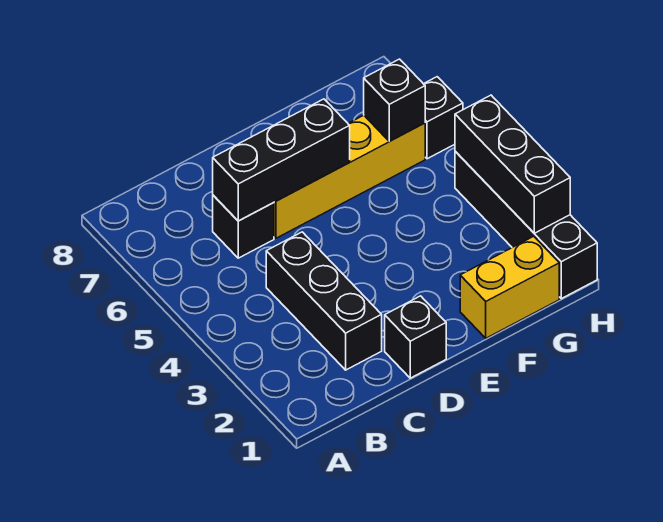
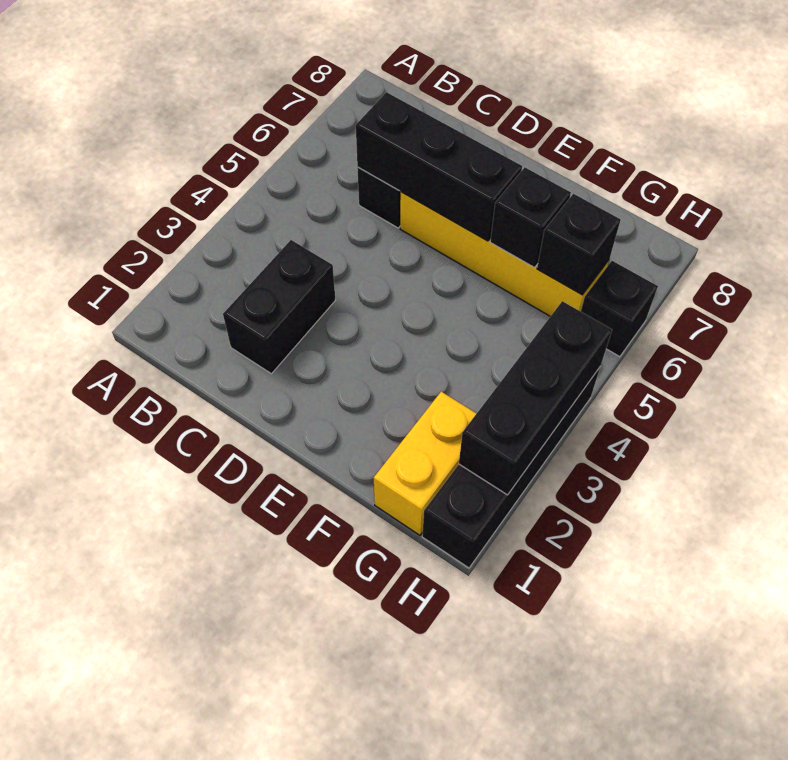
black brick C2:C4 level 1 -> black brick C2:C3 level 1
black brick D1 level 1 -> black brick F6 level 2
yellow brick F1:G1 level 1 -> yellow brick G1:G2 level 1

